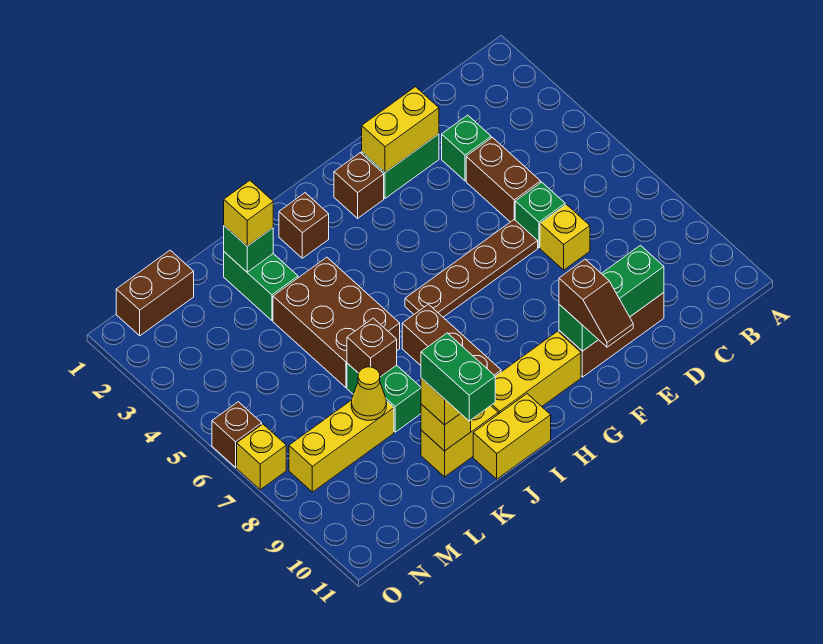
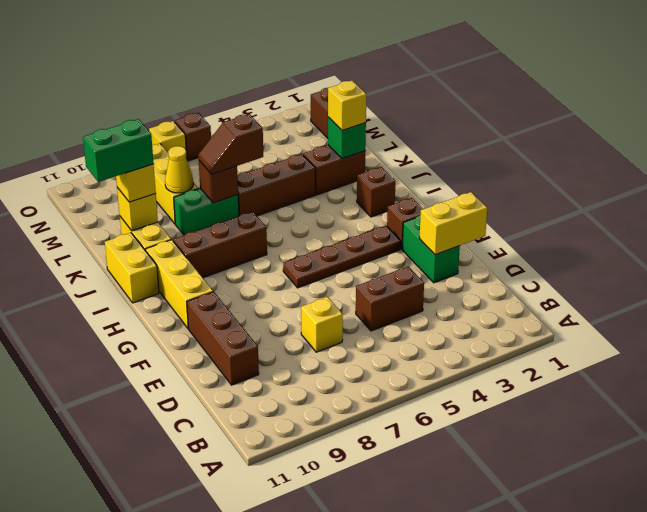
green brick D3 level 1 -> none
green brick D6 level 1 -> none
green brick D10:F10 level 2 -> none
yellow brick E2:F2 level 2 -> yellow brick E1:E2 level 2
brown plate E6:H6 level 1 -> brown plate G3:G6 level 1
brown slope F10:F11 level 3 top 10 -> brown slope K6:K7 level 3 top 6
brown brick J4:K6 level 1 -> brown brick K4:K6 level 1
green brick K2:K3 level 1 -> brown brick K2:K3 level 1

